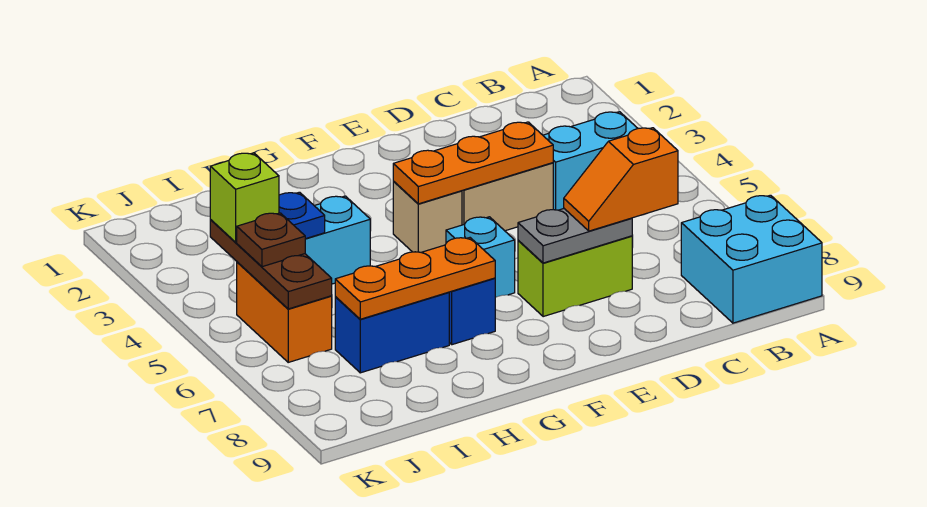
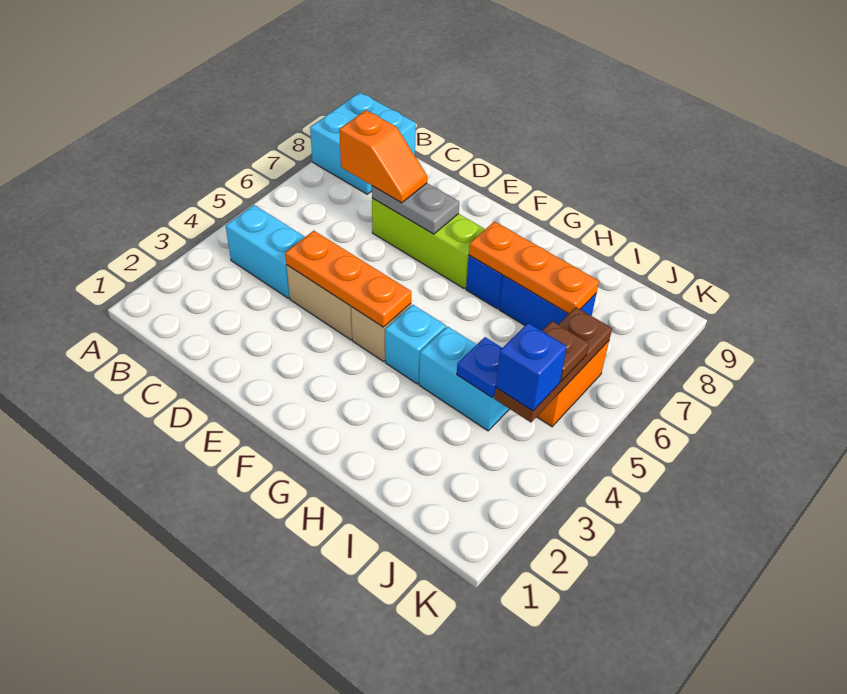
lime brick D7:E7 level 1 -> lime brick D7:F7 level 1
cyan brick F6 level 1 -> cyan brick G4 level 1
lime brick J4 level 3 -> blue brick J4 level 3

